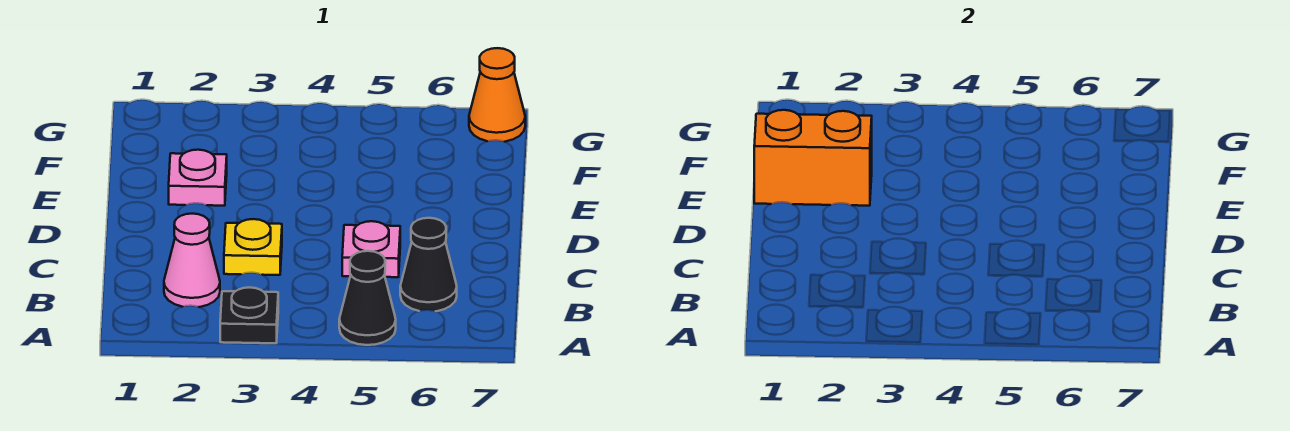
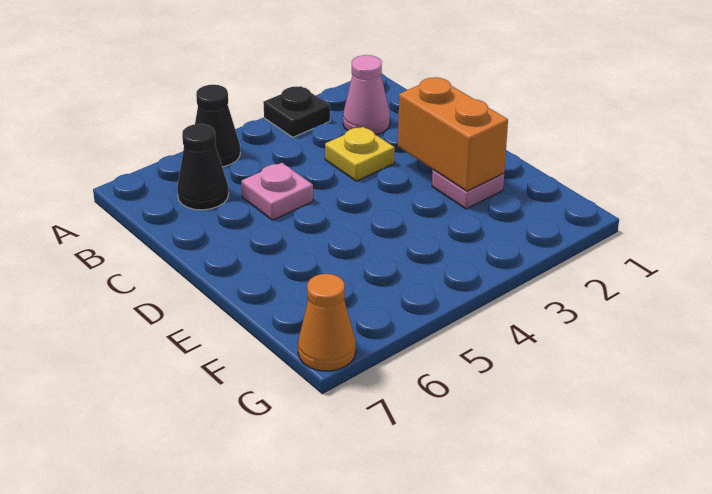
orange brick E1:E2 level 2 -> orange brick D2:E2 level 2

